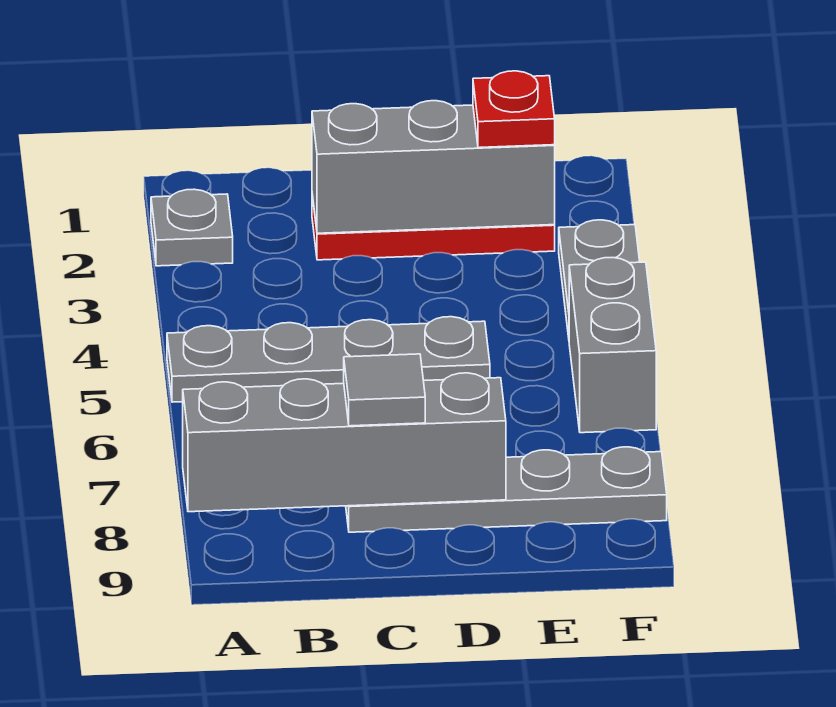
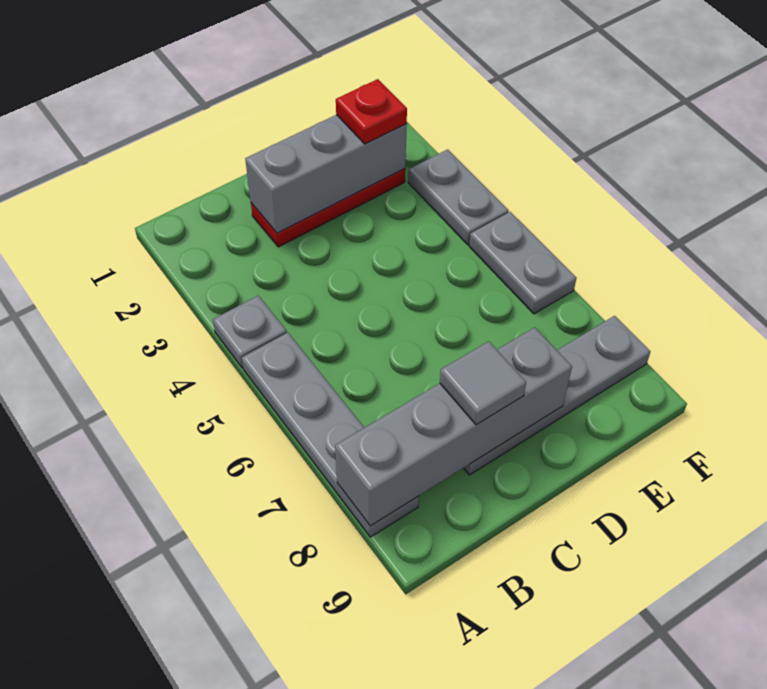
grey plate A2 level 1 -> grey plate A4 level 1
grey plate A5:D5 level 1 -> grey plate A5:A8 level 1
grey brick F5:F6 level 1 -> grey plate F5:F6 level 1

